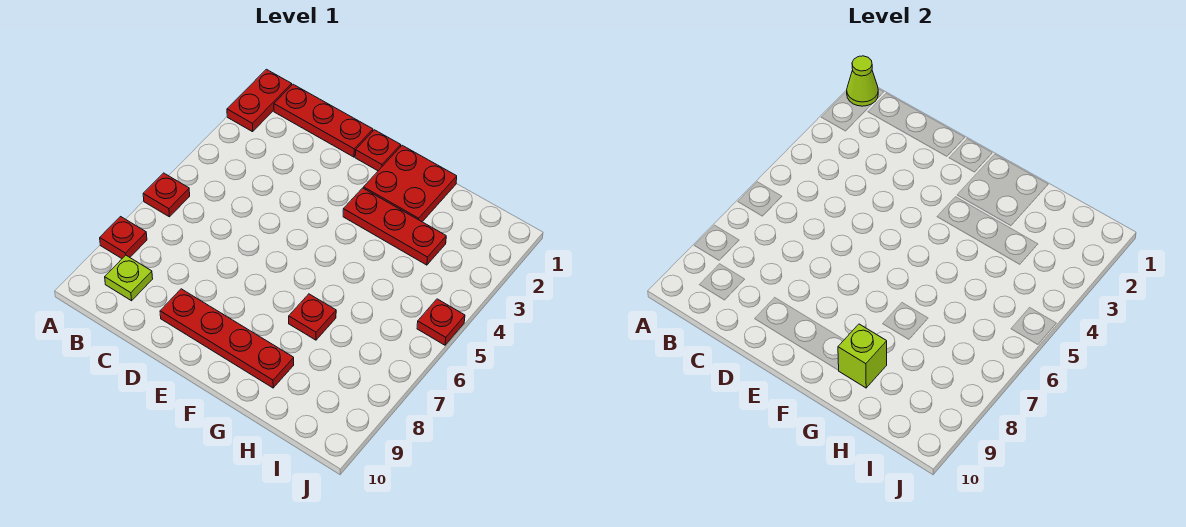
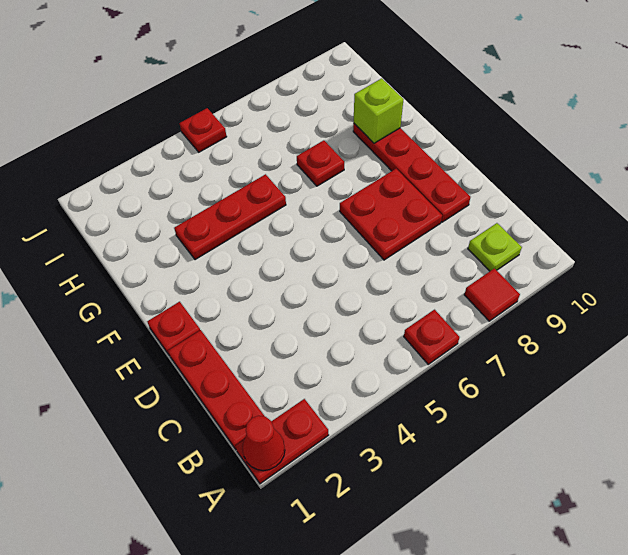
lime cone A1 level 2 -> red cone A1 level 2
red plate A8 level 1 -> red tile A8 level 1
red plate F1:G2 level 1 -> red plate D7:E8 level 1
red plate F3:H3 level 1 -> red plate G3:G5 level 1

